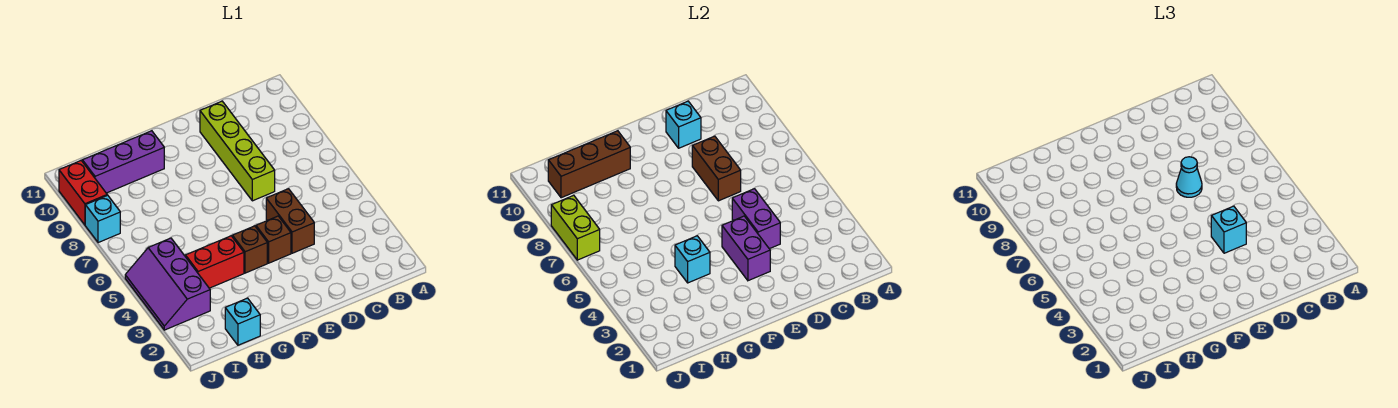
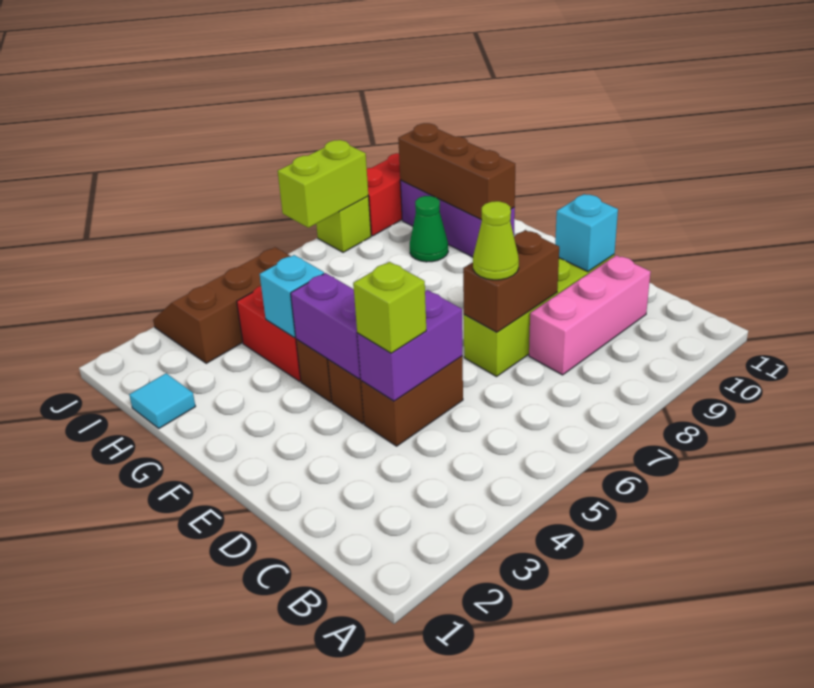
none -> pink brick C8:C10 level 1
cyan brick D4 level 3 -> lime brick D4 level 3
cyan cone D7 level 3 -> lime cone D7 level 3
purple brick E3:E4 level 2 -> purple brick E4:F4 level 2
cyan brick H1 level 1 -> cyan tile H1 level 1
none -> green cone H9 level 1
purple slope I3:J5 level 1 top I -> brown slope I3:J5 level 1 top I
cyan brick J8 level 1 -> lime brick J8 level 1

